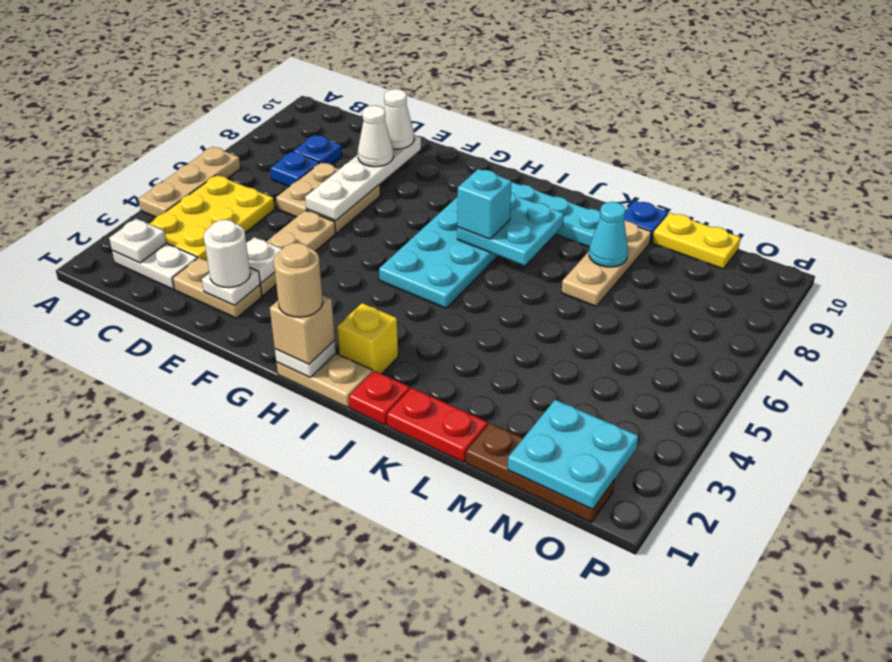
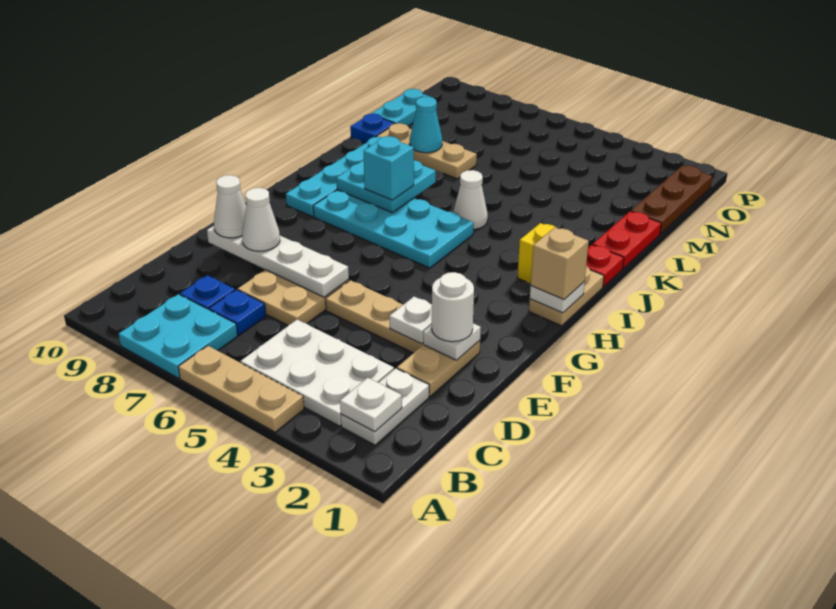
yellow plate B3:C5 level 1 -> white plate B3:C5 level 1
tan round brick H1 level 4 -> none
none -> white cone J5 level 1
yellow plate M10:N10 level 1 -> cyan plate M10:N10 level 1
cyan plate N1:O2 level 2 -> cyan plate A7:B8 level 1

